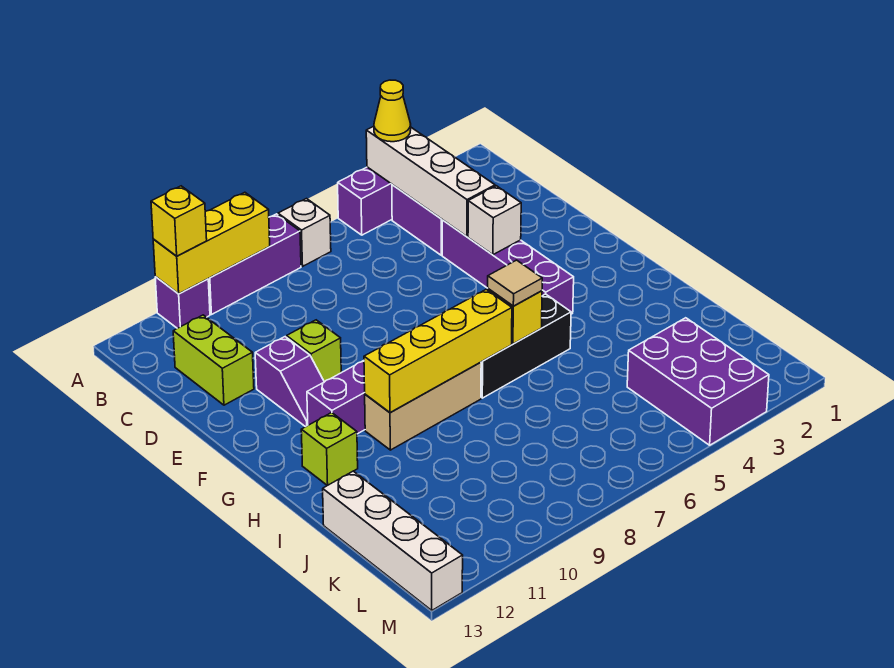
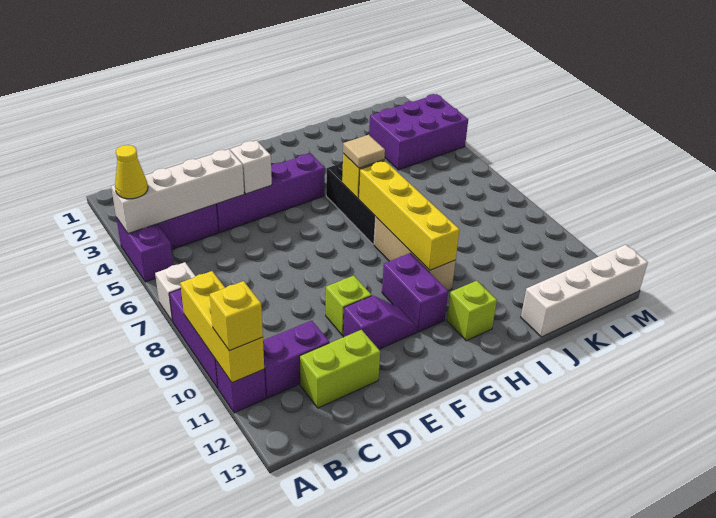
none -> purple brick B11:C11 level 1

